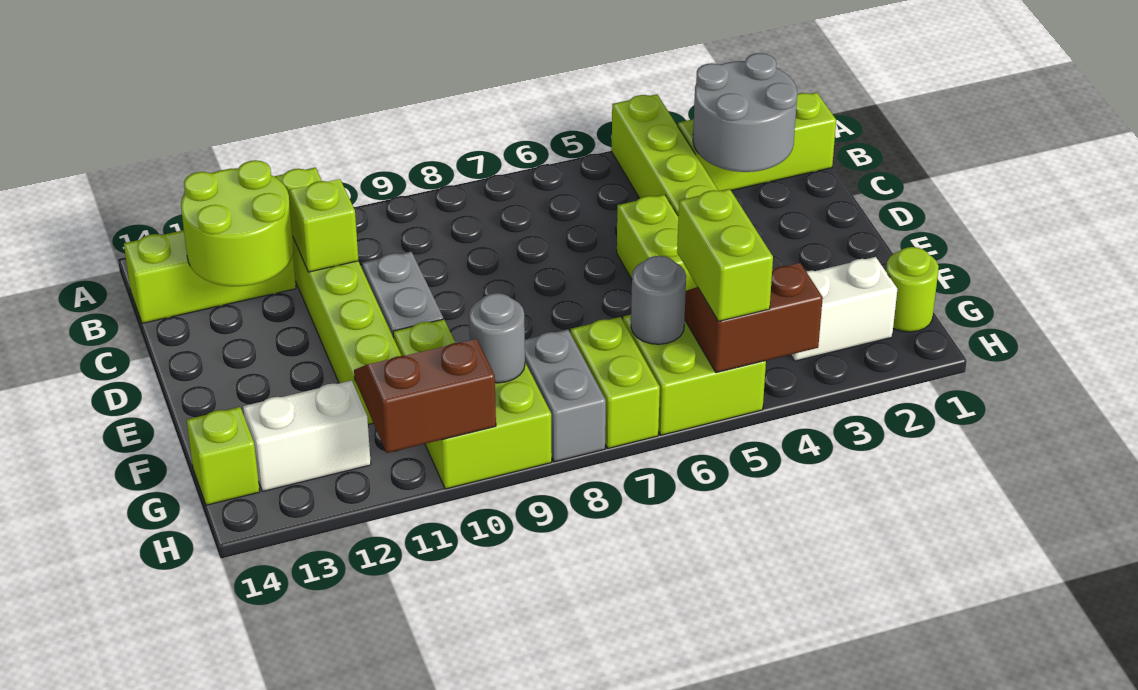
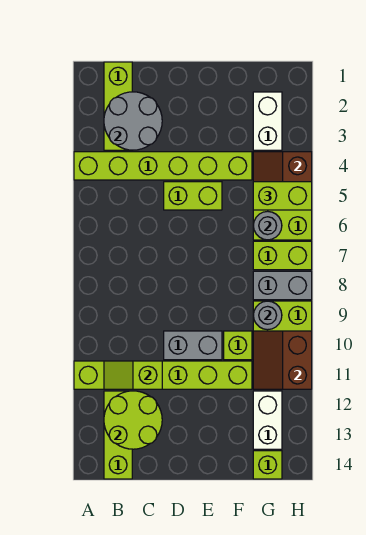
lime round brick G1 level 1 -> none

